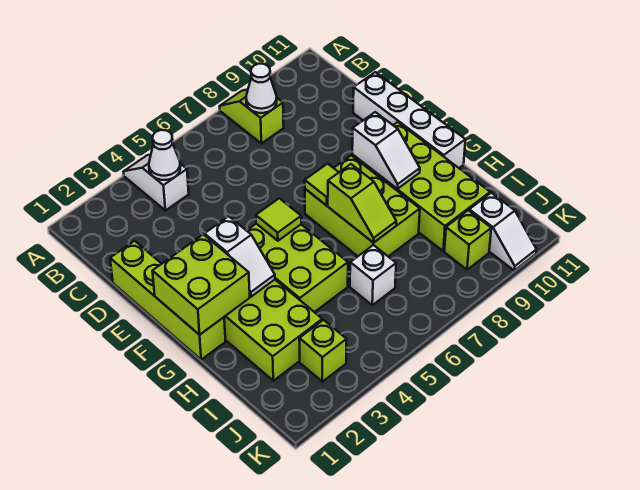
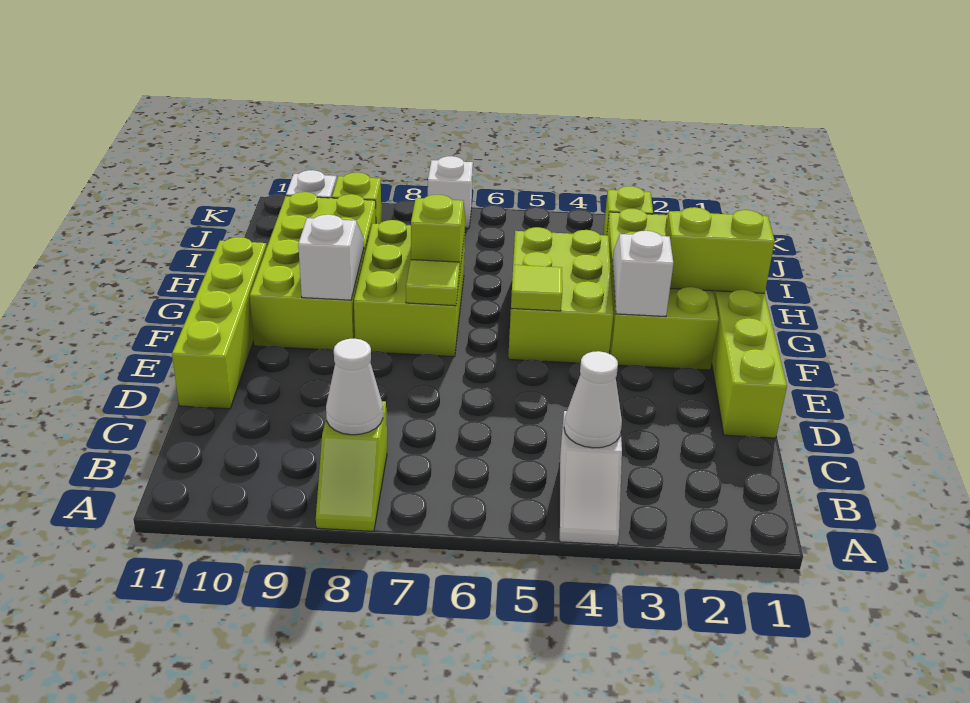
white brick D11:G11 level 1 -> lime brick D11:G11 level 1
lime brick F1:G2 level 2 -> lime brick G1:G2 level 2
white brick I6 level 1 -> white brick K7 level 1

